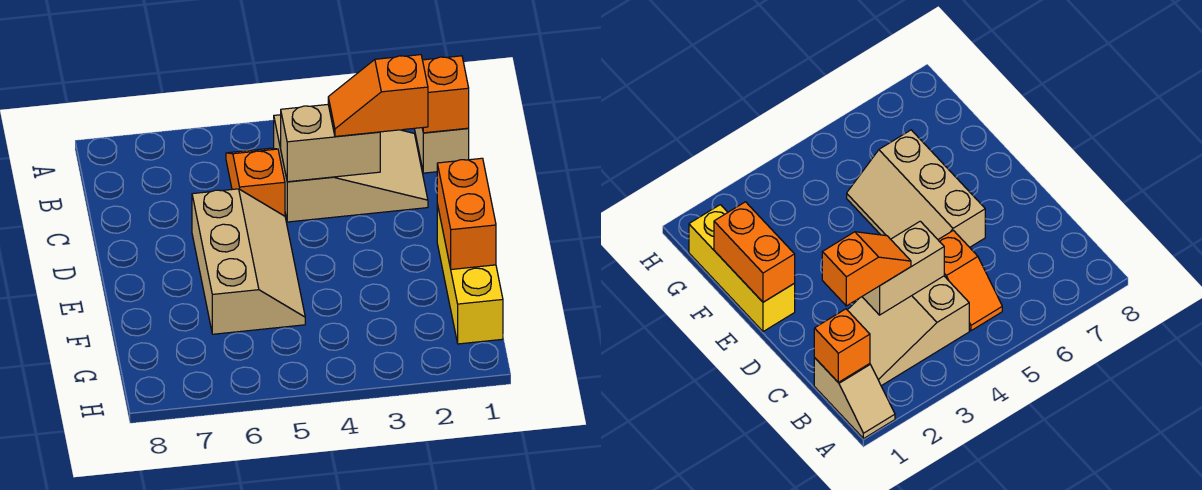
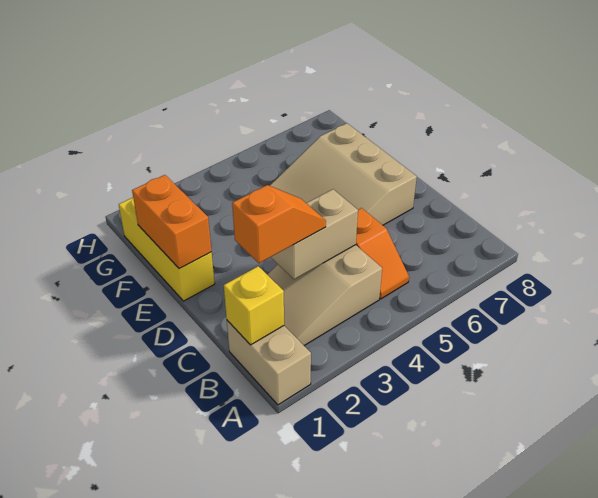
tan slope A1:B1 level 1 top B -> tan brick A1:B1 level 1
orange brick B1 level 2 -> yellow brick B1 level 2
tan slope D5:F6 level 1 top 6 -> tan slope D5:F7 level 1 top 7

